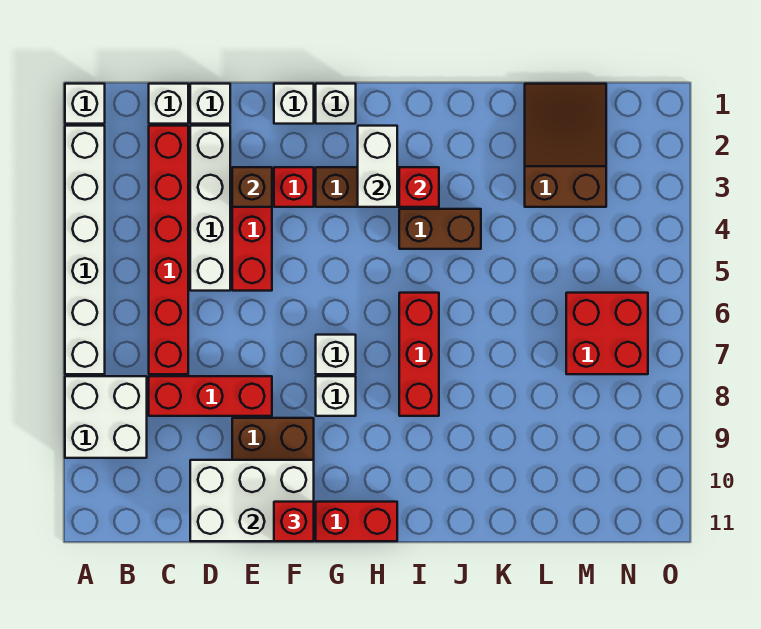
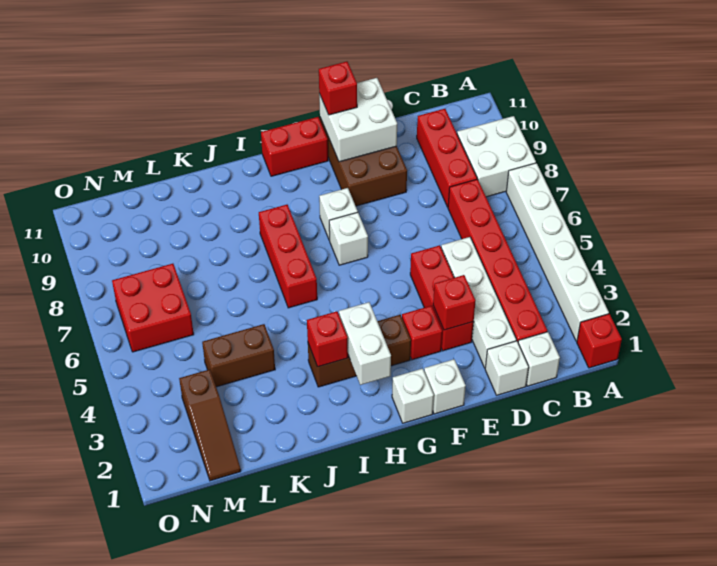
white brick A1 level 1 -> red brick A1 level 1
red brick C8:E8 level 1 -> red brick C8:C10 level 1
white brick D10:F11 level 2 -> white brick E10:F11 level 2
brown brick E3 level 2 -> red brick E3 level 2
brown brick I4:J4 level 1 -> brown brick K4:L4 level 1
brown slope L1:M3 level 1 top 3 -> brown slope M1:M3 level 1 top 3

